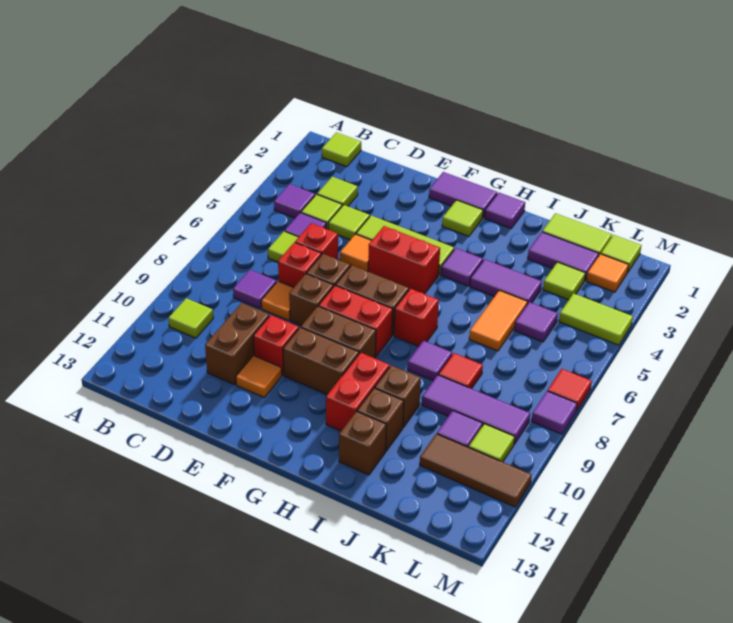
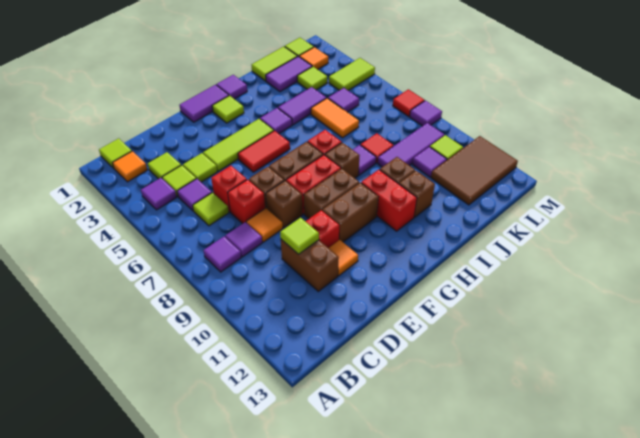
none -> purple tile B8 level 1
lime tile B10 level 1 -> lime tile D10 level 2
orange tile E5 level 1 -> orange tile B2 level 1
red brick F5:G5 level 1 -> red tile F5:G5 level 1
brown brick I12 level 1 -> brown brick H8 level 1
brown tile K11:M11 level 1 -> brown tile K11:M12 level 1

